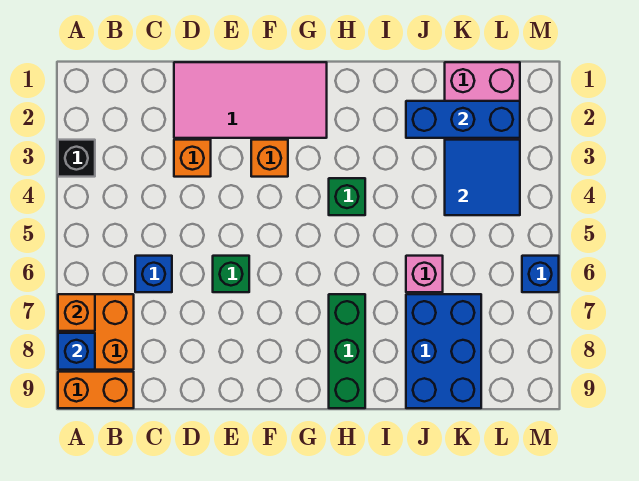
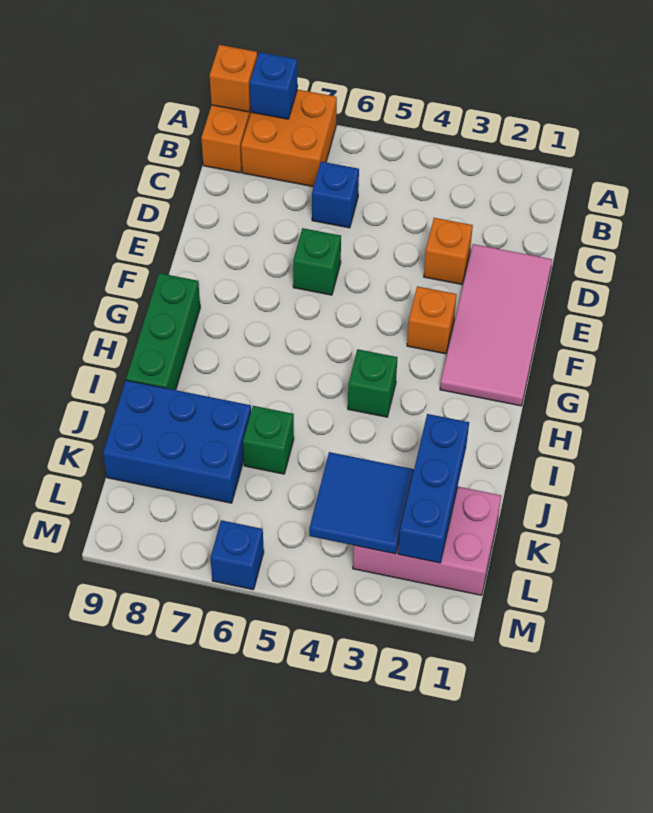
black brick A3 level 1 -> none
orange brick A7 level 2 -> orange brick A9 level 2
green brick H7:H9 level 1 -> green brick G9:I9 level 1
pink brick J6 level 1 -> green brick J6 level 1

